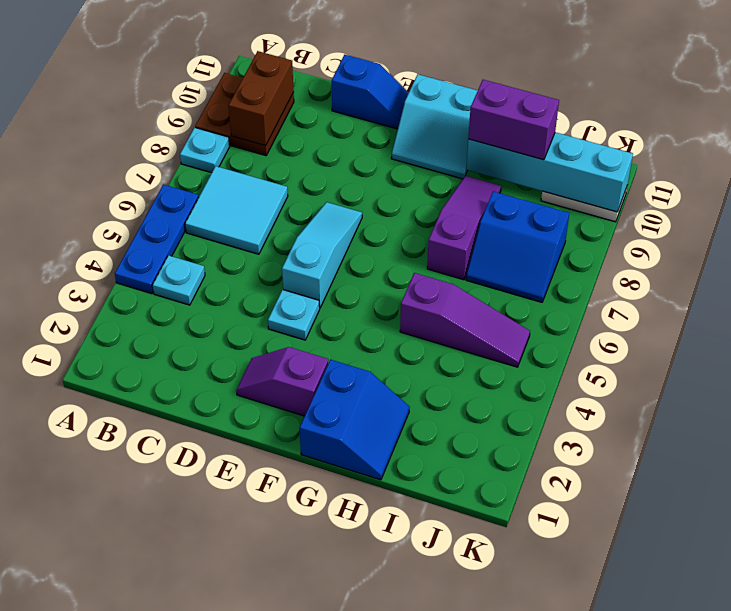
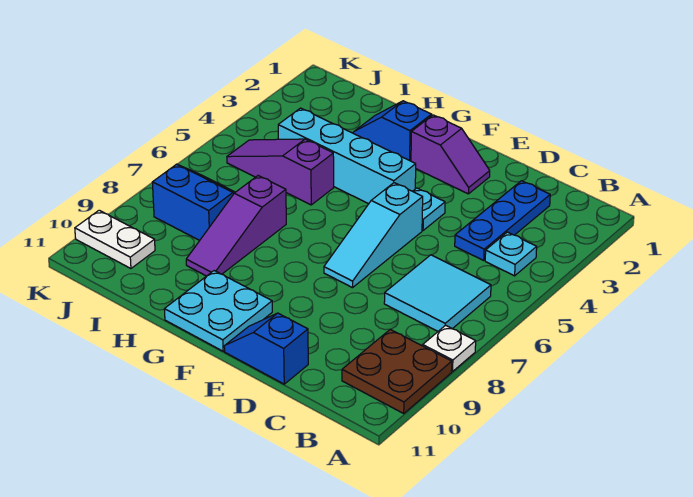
blue plate A4:A6 level 1 -> blue plate C2:C4 level 1
cyan plate A8 level 1 -> white plate A8 level 1
brown brick B9:B10 level 2 -> none
cyan slope F10:G11 level 1 top 11 -> cyan plate F10:G11 level 1
blue slope G1:H2 level 1 top G -> blue slope G2:H2 level 1 top G
cyan brick H10:K10 level 2 -> cyan brick F4:I4 level 1
purple brick H10:I10 level 3 -> none

